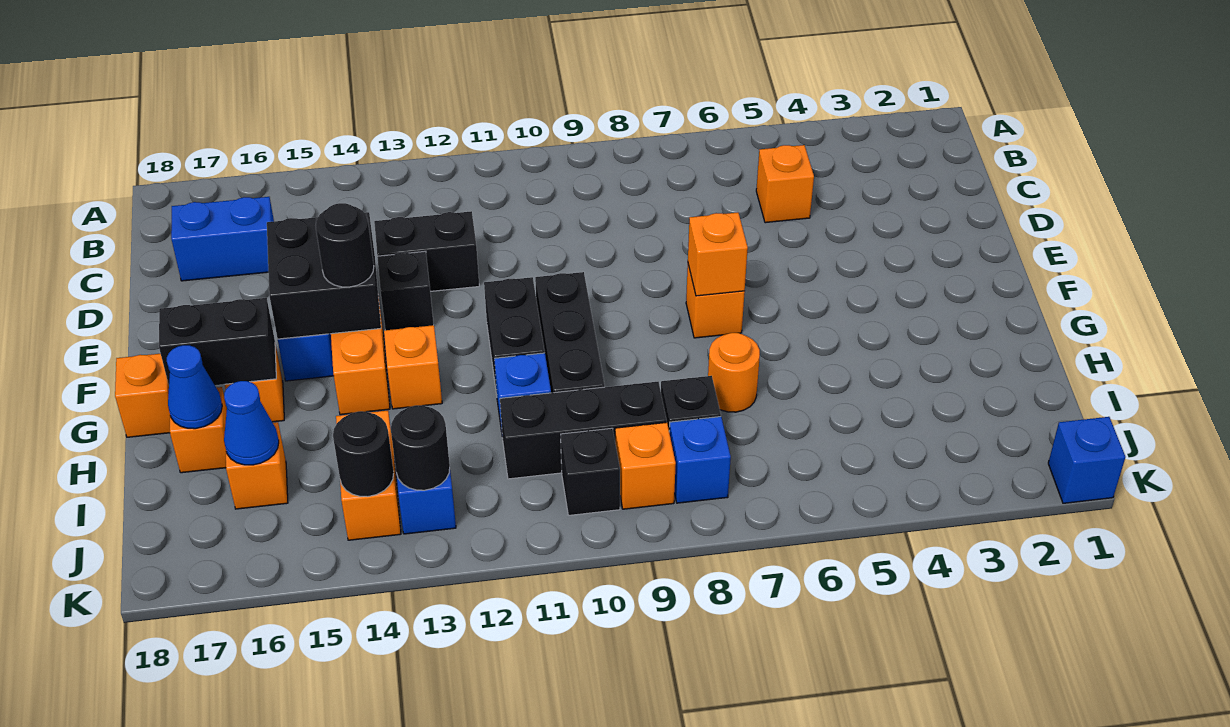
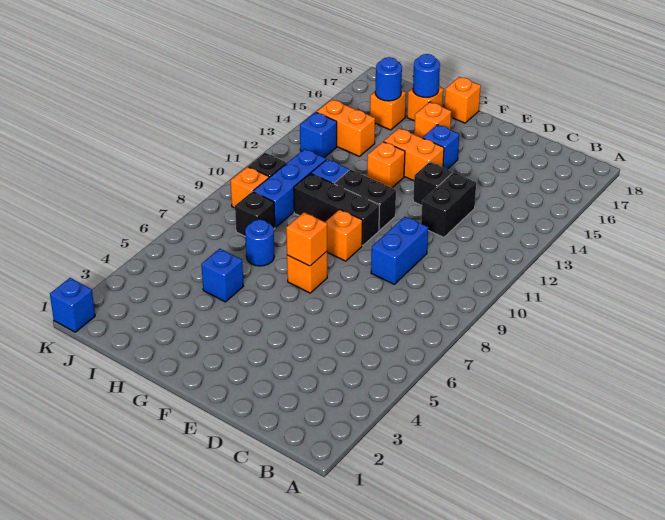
orange brick C5 level 1 -> orange brick F9 level 1
blue brick C16:C17 level 1 -> blue brick D9:D10 level 1
black brick E14:F15 level 2 -> none
black round brick F14 level 3 -> none
black brick G16:G17 level 2 -> none
orange round brick H7 level 1 -> blue round brick H7 level 1
blue cone H17 level 2 -> blue round brick H17 level 2
black brick I9:I11 level 1 -> blue brick I9:I11 level 1
blue cone I16 level 2 -> blue round brick I16 level 2
blue brick J8 level 1 -> blue brick H5 level 1
black round brick J13 level 2 -> none
black round brick J14 level 2 -> none

